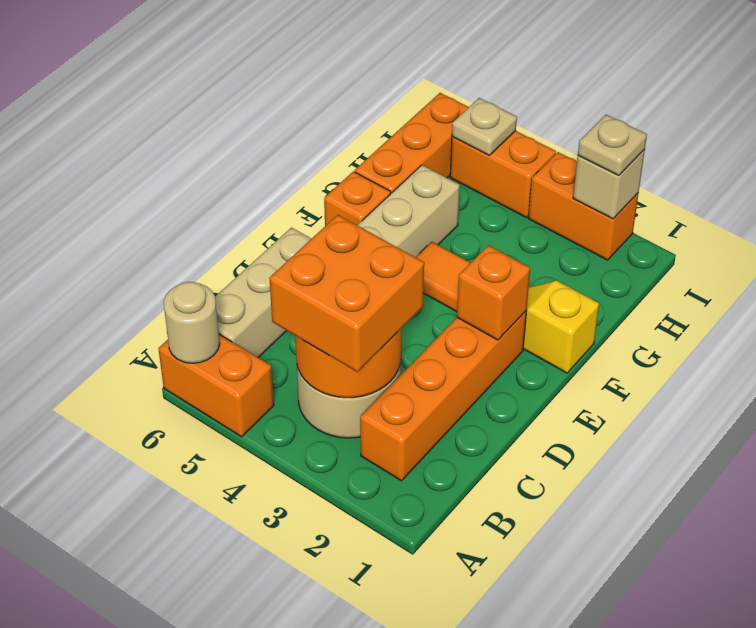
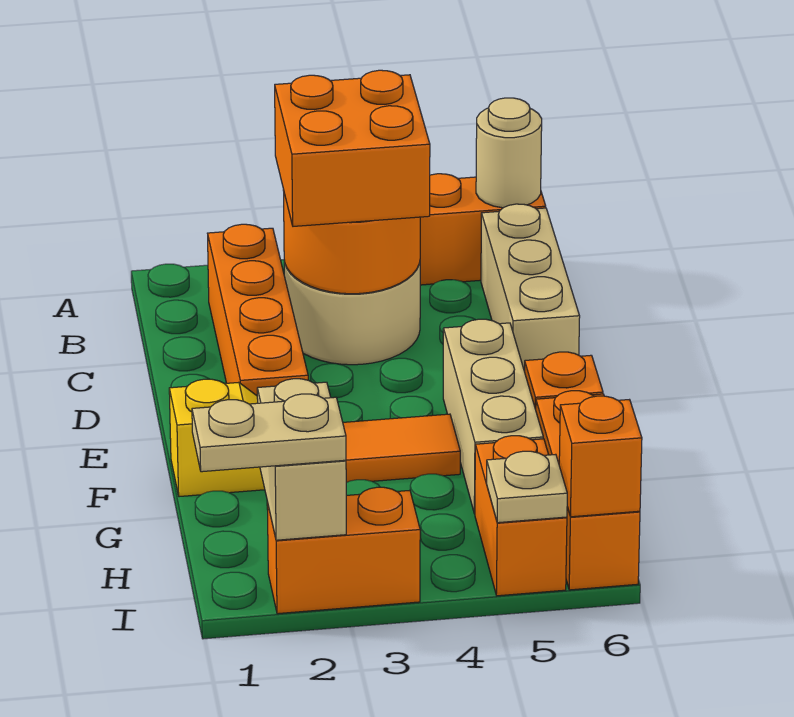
orange brick E2 level 2 -> orange brick I6 level 2
tan brick I2 level 2 -> tan brick H2:I2 level 2
tan plate I2 level 3 -> tan plate I1:I2 level 3
orange brick I4:I5 level 1 -> orange brick H5:I5 level 1

